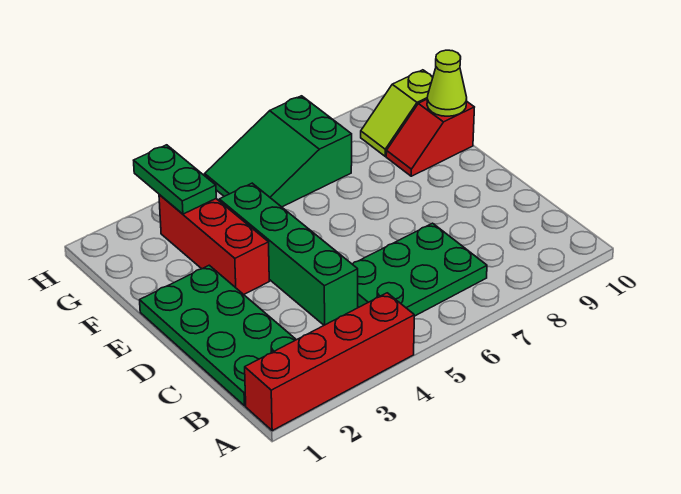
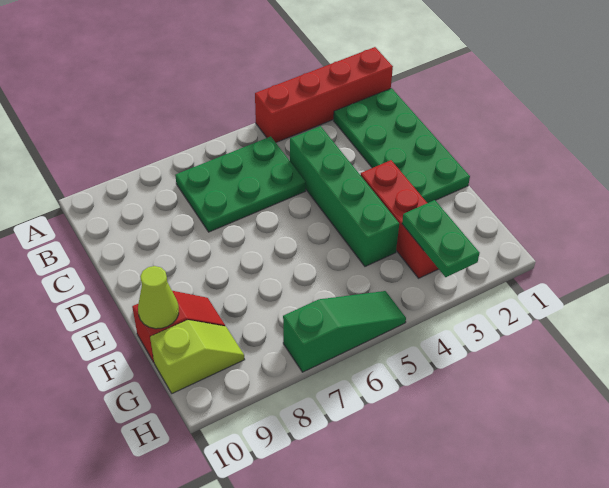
green slope G5:H7 level 1 top 7 -> green slope H5:H7 level 1 top 7

